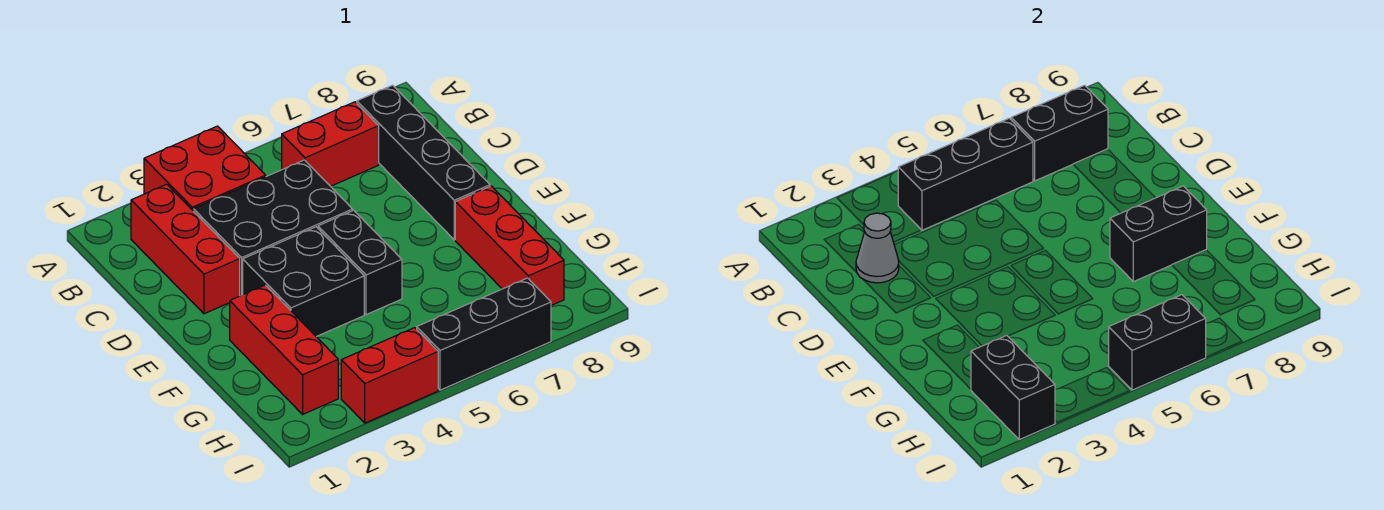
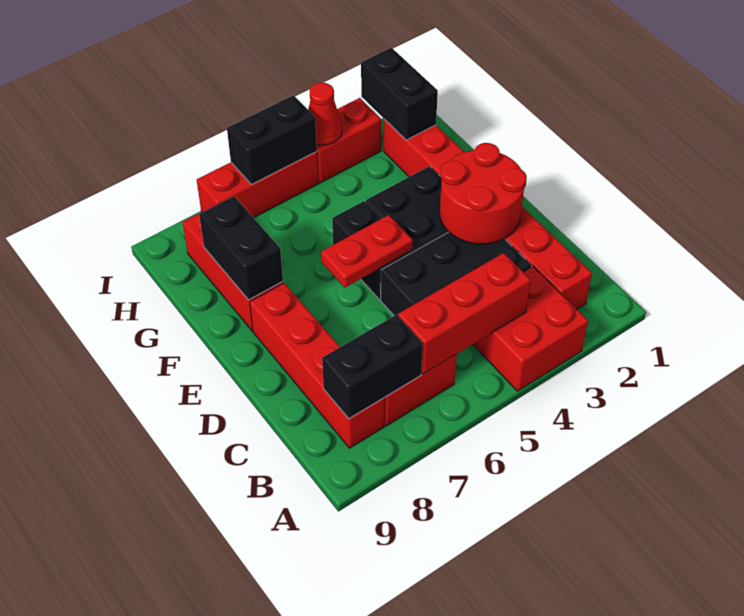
black brick B4:B6 level 2 -> red brick B4:B6 level 2
black brick B8:E8 level 1 -> red brick B8:E8 level 1
grey cone C2 level 2 -> none
none -> red round brick D2:E3 level 2
none -> red plate E5:E6 level 2
black brick F7:F8 level 2 -> black brick F8:G8 level 2
none -> red cone I4 level 2
black brick I5:I7 level 1 -> red brick I5:I7 level 1

